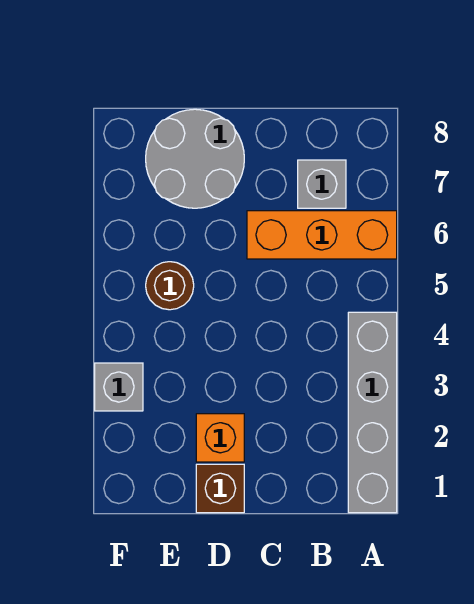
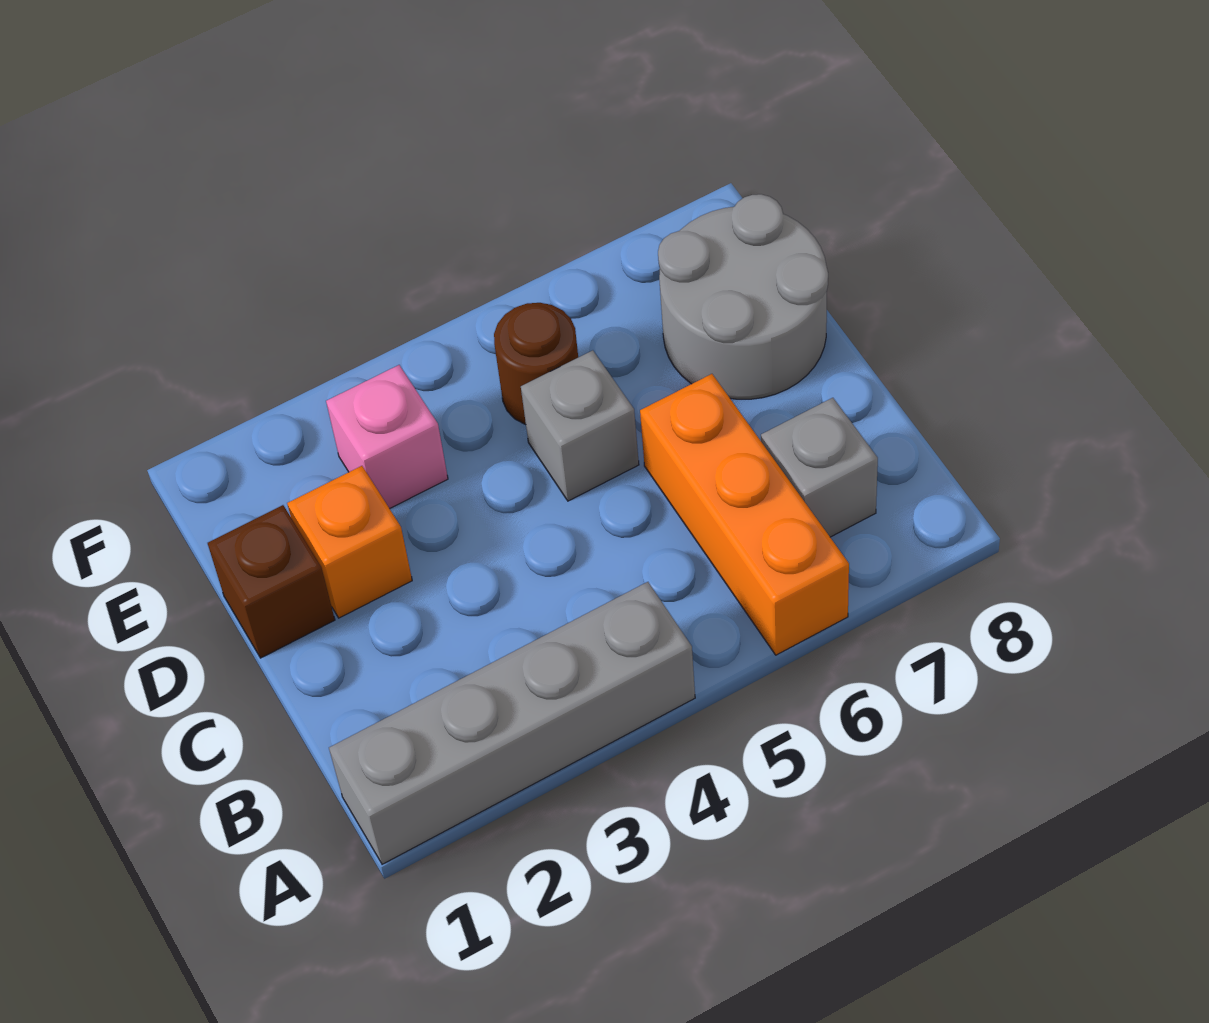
none -> pink brick E3 level 1
grey brick F3 level 1 -> grey brick D5 level 1

